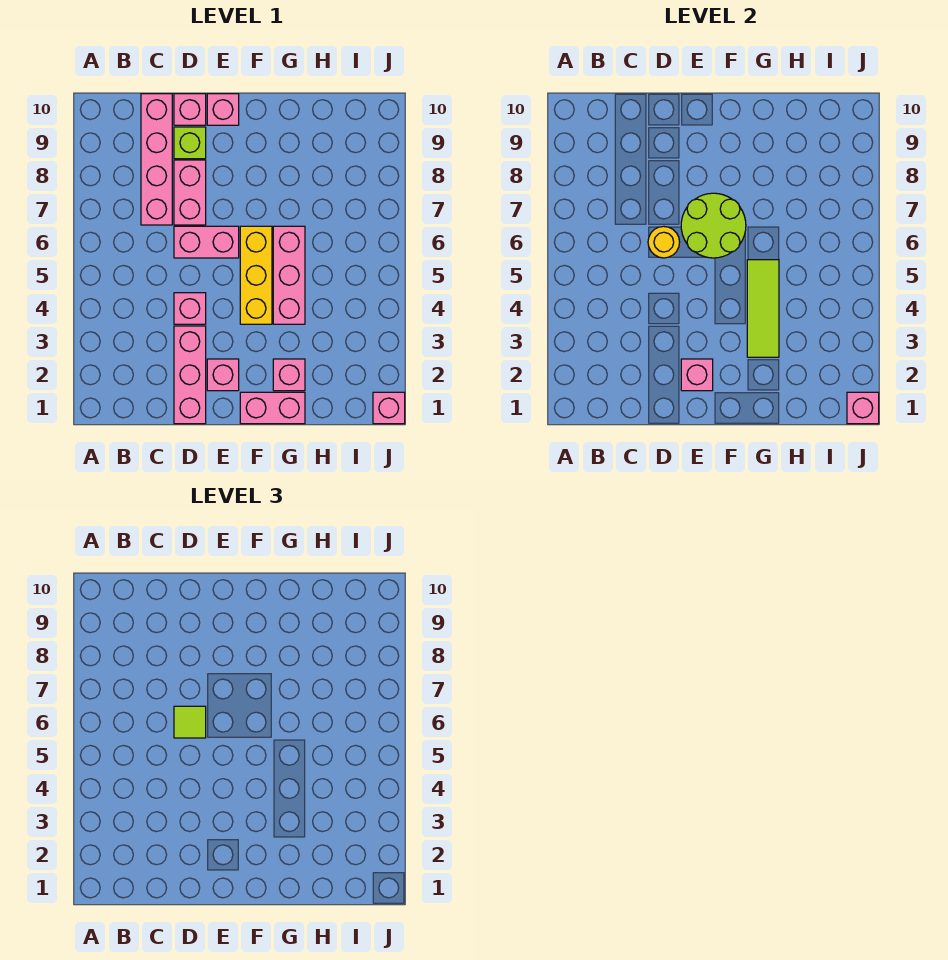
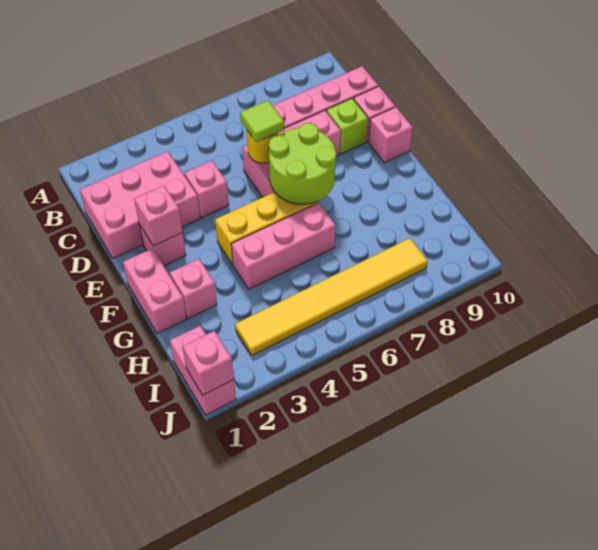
pink brick D1:D3 level 1 -> pink brick C1:D3 level 1
lime tile G3:G5 level 2 -> none
none -> yellow tile I3:I8 level 1
pink brick J1 level 1 -> pink brick I1:J1 level 1

